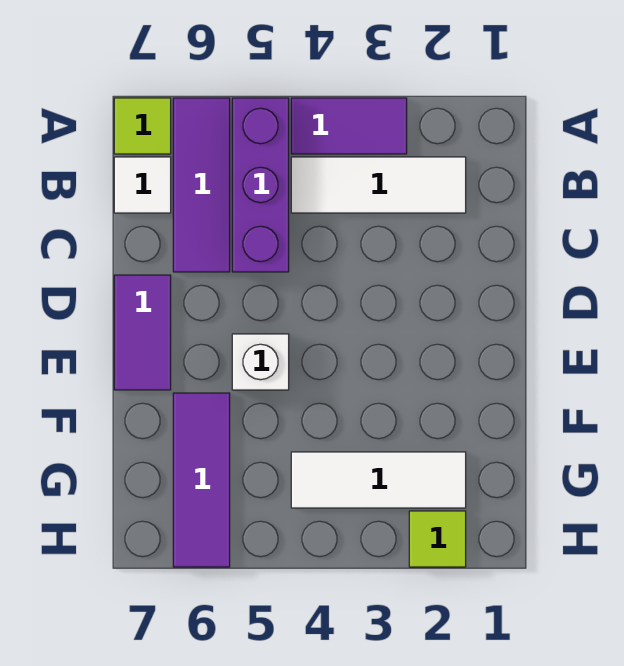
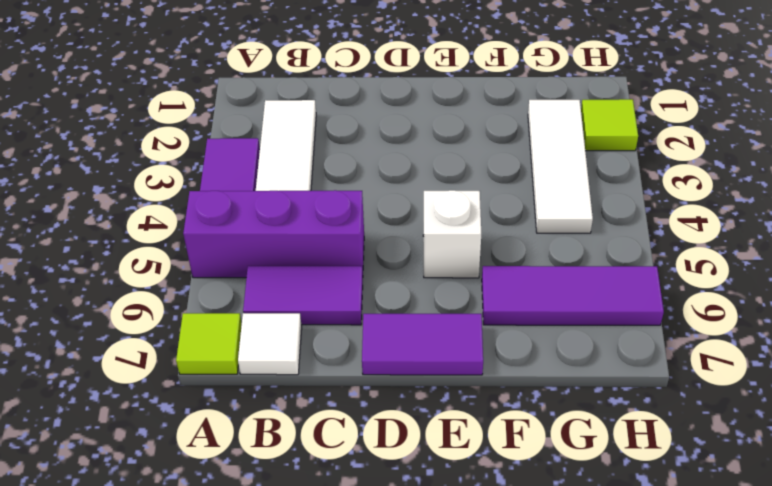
purple tile A6:C6 level 1 -> purple tile B6:C6 level 1

